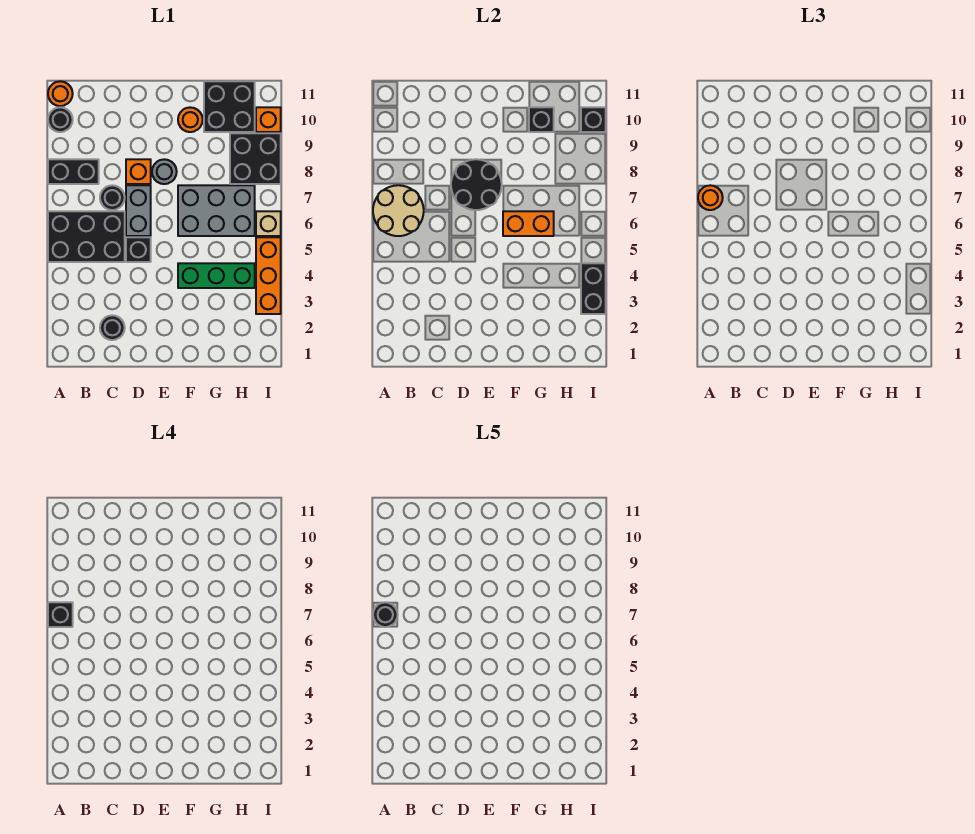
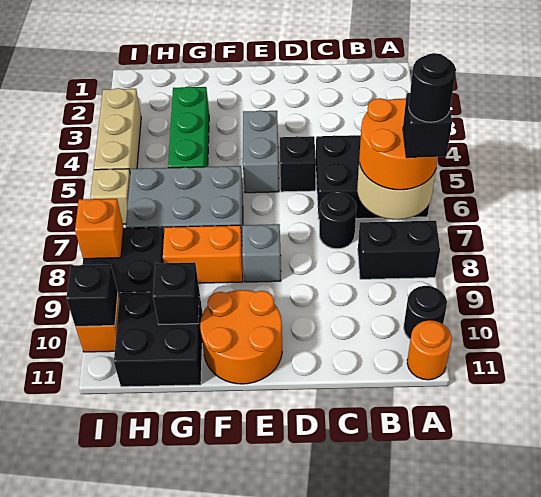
orange round brick A7 level 3 -> orange round brick A6:B7 level 3
black round brick C2 level 1 -> none
grey brick D6:D7 level 1 -> grey brick E4:E5 level 1
black round brick D7:E8 level 2 -> none
orange brick D8 level 1 -> orange brick I8 level 2
grey round brick E8 level 1 -> grey brick E8 level 1
green brick F4:H4 level 1 -> green brick G3:G5 level 1
orange brick F6:G6 level 2 -> orange brick F8:G8 level 1
orange round brick F10 level 1 -> orange round brick E10:F11 level 1
orange brick I3:I5 level 1 -> tan brick I3:I5 level 1
black brick I3:I4 level 2 -> none

